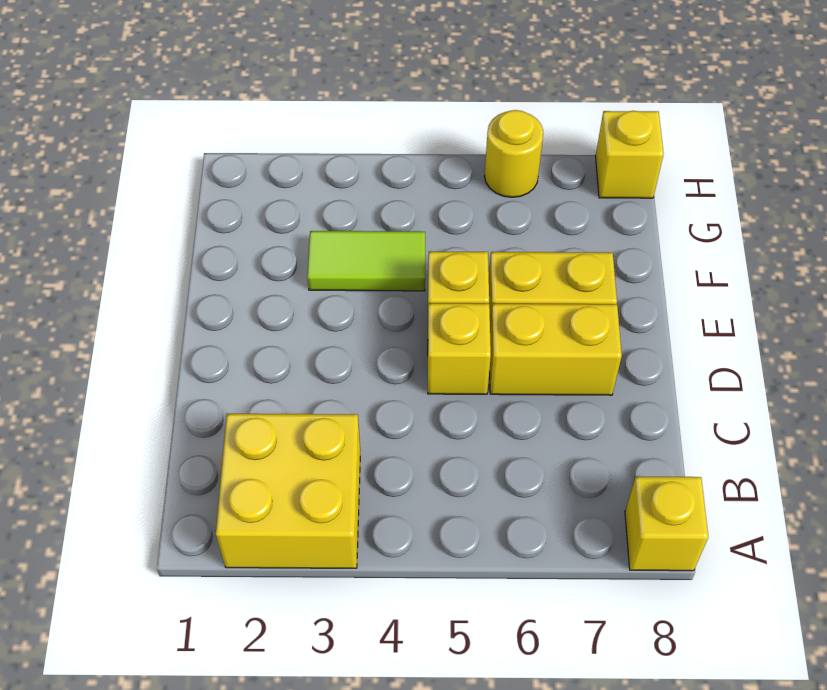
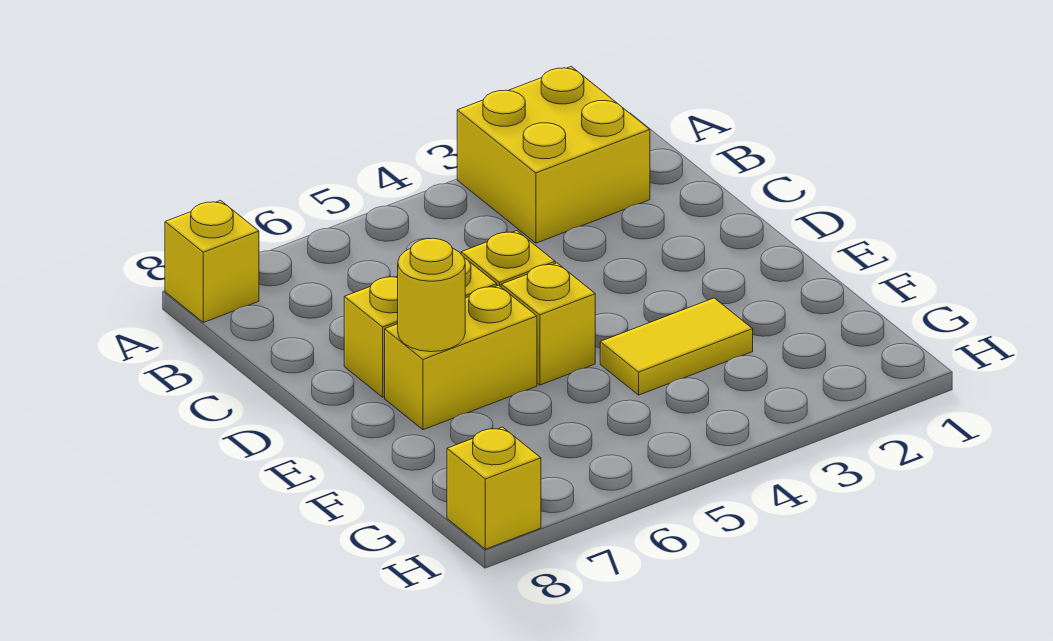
lime tile F3:F4 level 1 -> yellow tile F3:F4 level 1
yellow round brick H6 level 1 -> yellow round brick E7 level 2

